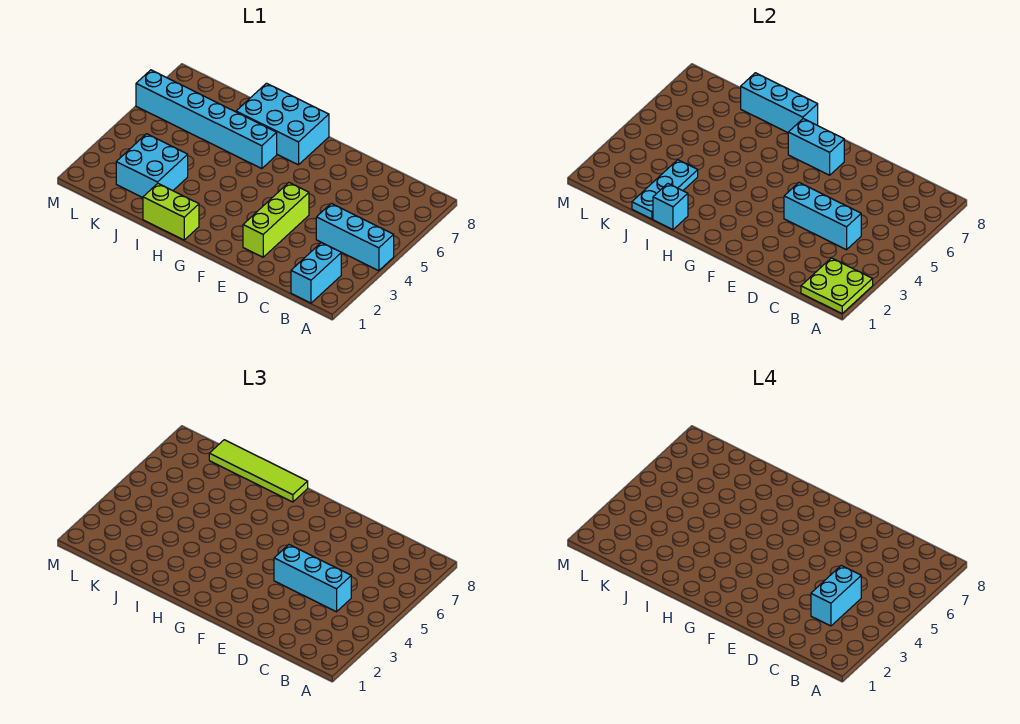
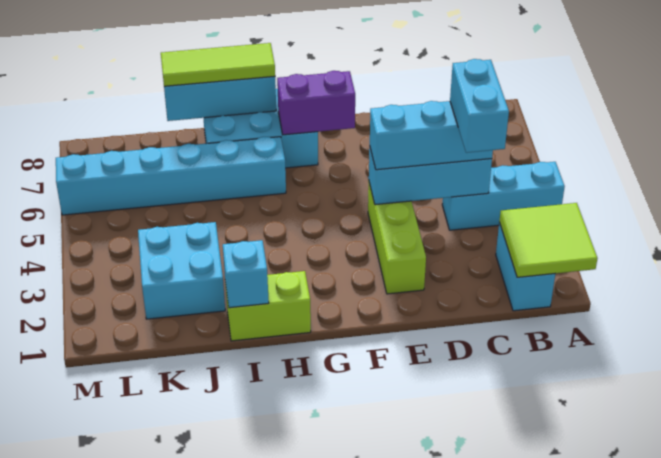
lime plate A1:B2 level 2 -> lime tile A1:B2 level 2
cyan brick F7:G7 level 2 -> purple brick F7:G7 level 2
lime tile H8:K8 level 3 -> lime tile H8:J8 level 3
cyan plate J1:J3 level 2 -> none

